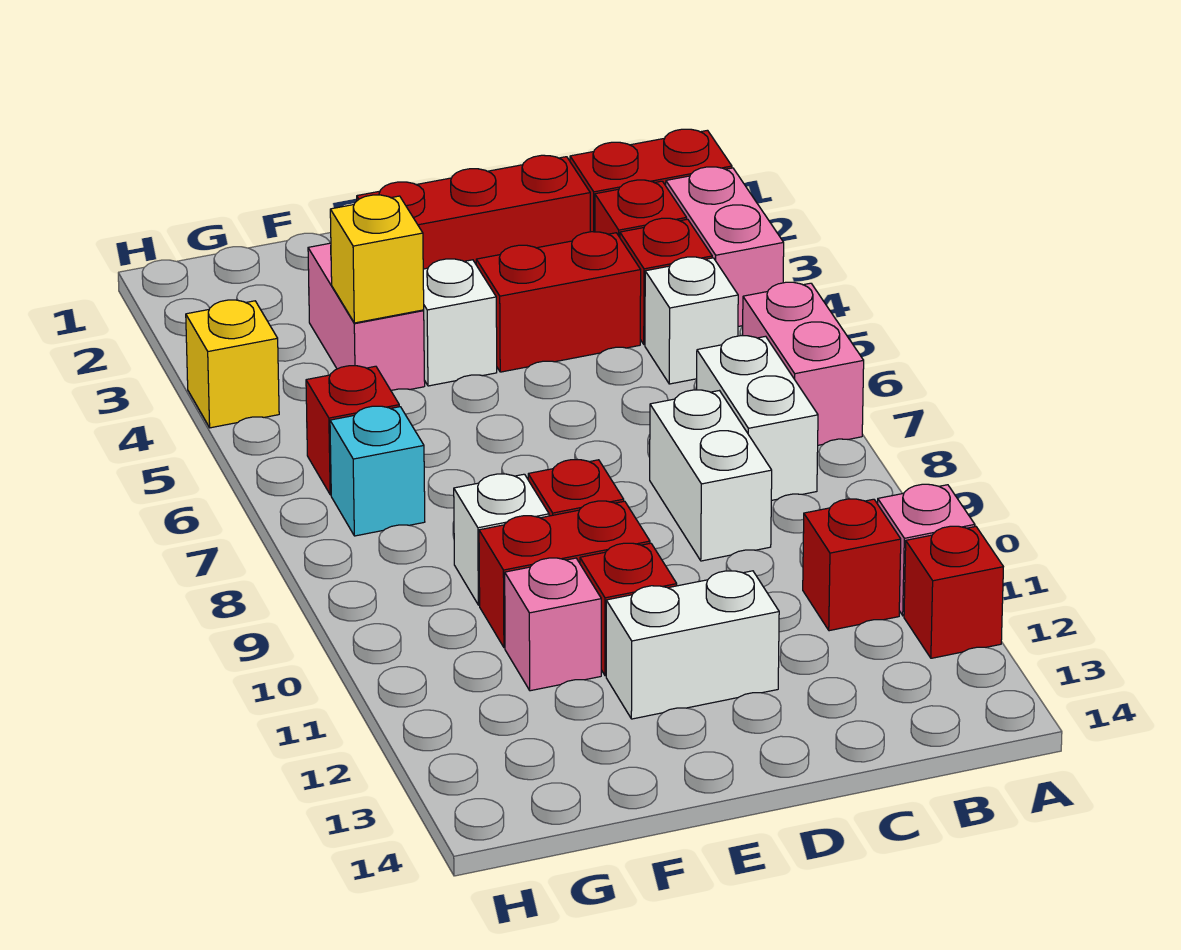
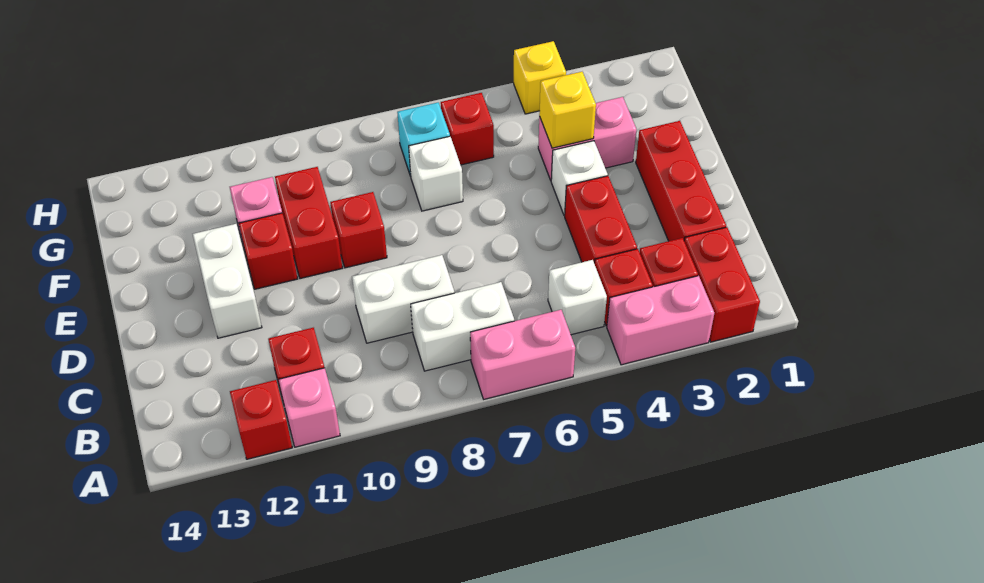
white brick F9 level 1 -> white brick F7 level 1

